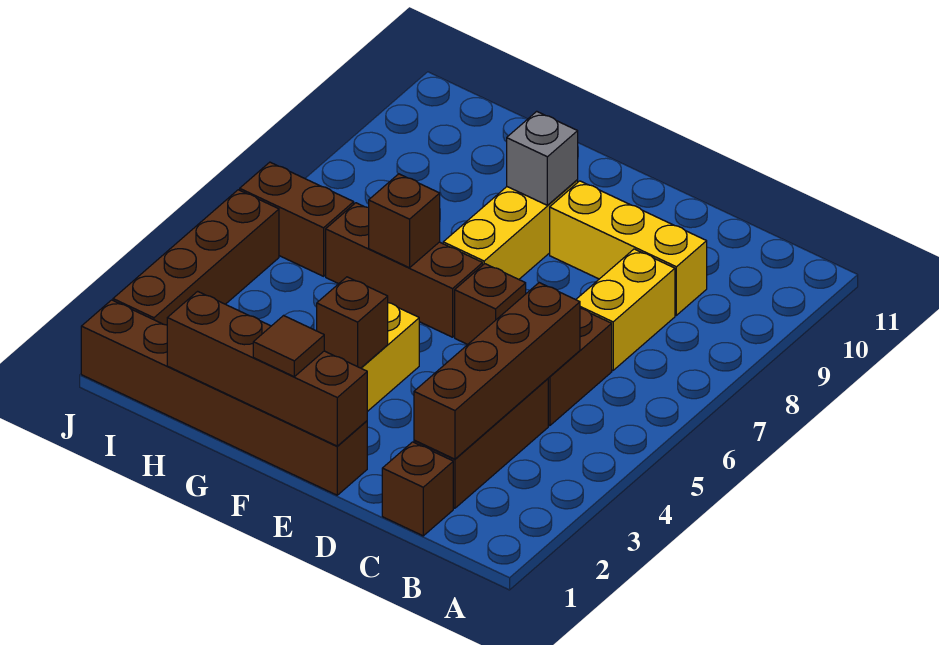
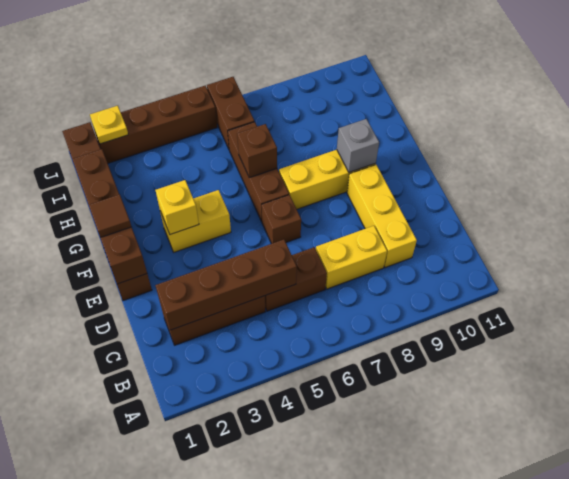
brown brick C1 level 1 -> none
brown brick F3 level 2 -> yellow brick F3 level 2
none -> yellow plate J2 level 2

